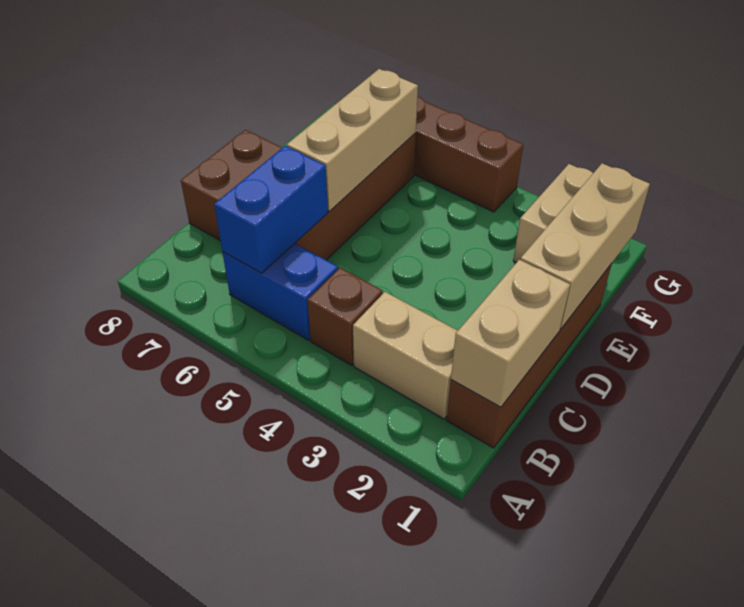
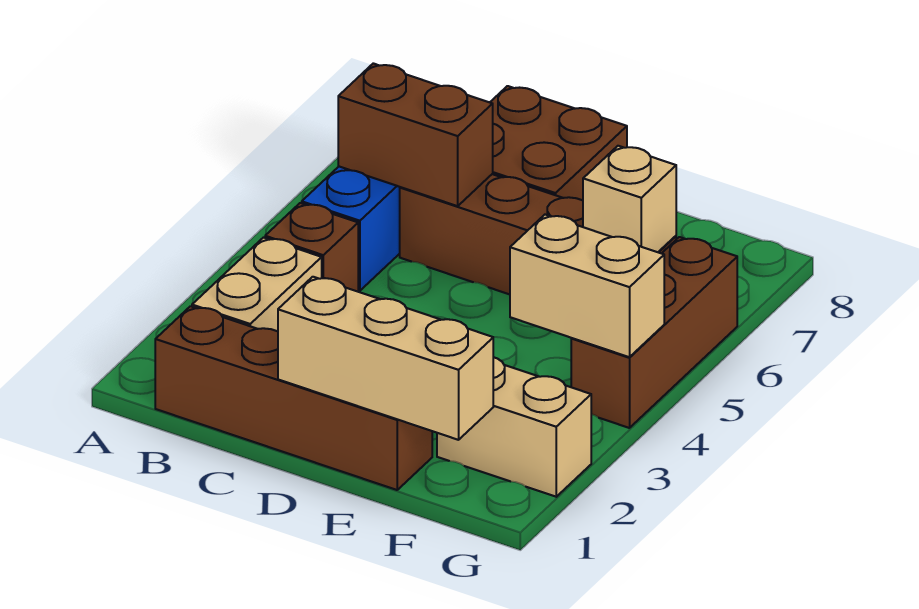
tan brick B1:C1 level 2 -> tan brick F4:G4 level 2
blue brick B6:C6 level 2 -> brown brick B6:C6 level 2
tan brick D6:F6 level 2 -> tan brick F6 level 2

